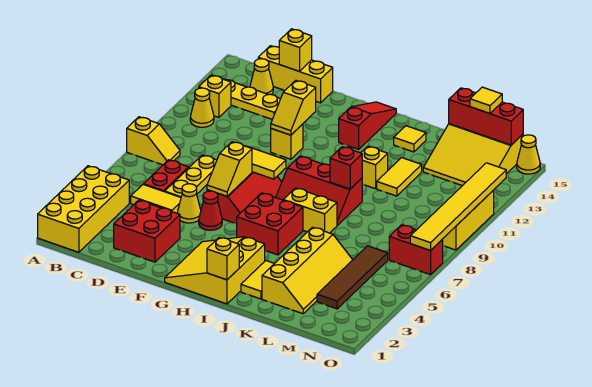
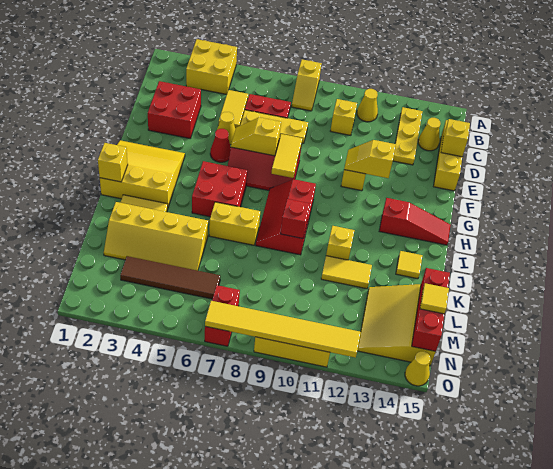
yellow brick A1:B4 level 1 -> yellow brick A3:B4 level 1
yellow brick B12 level 1 -> yellow brick C10 level 1
yellow brick I7:J7 level 1 -> yellow brick J6:J7 level 1

